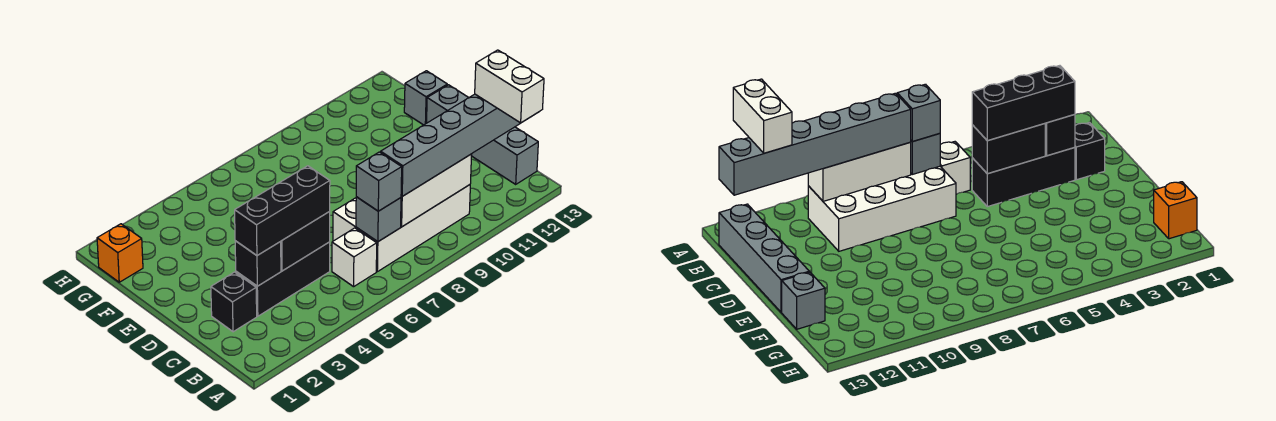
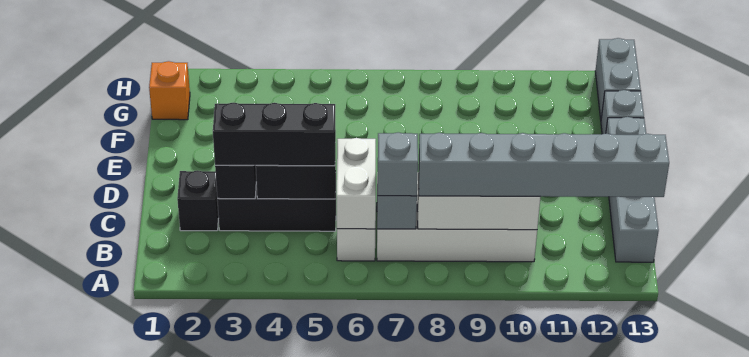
white brick A12:B12 level 4 -> white brick B6:C6 level 2
none -> grey brick G13:H13 level 1

